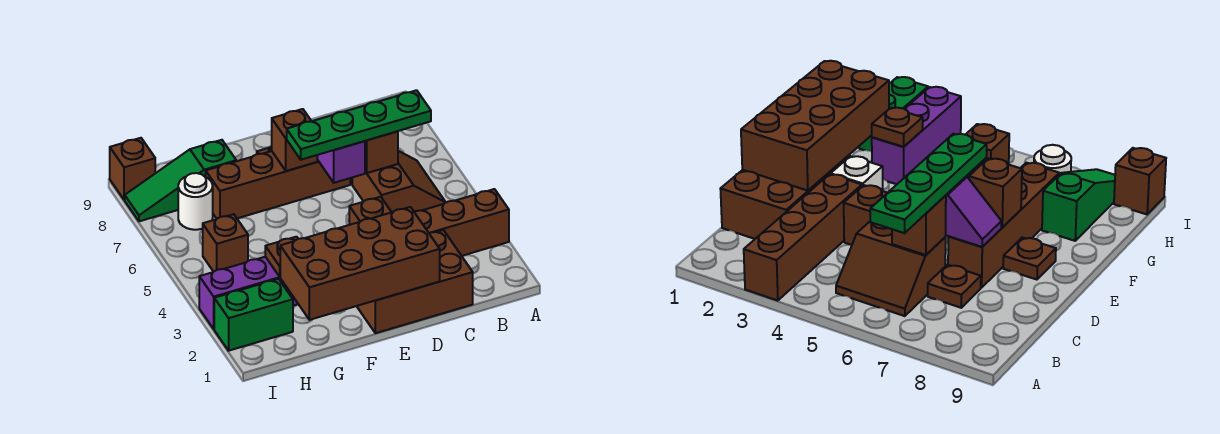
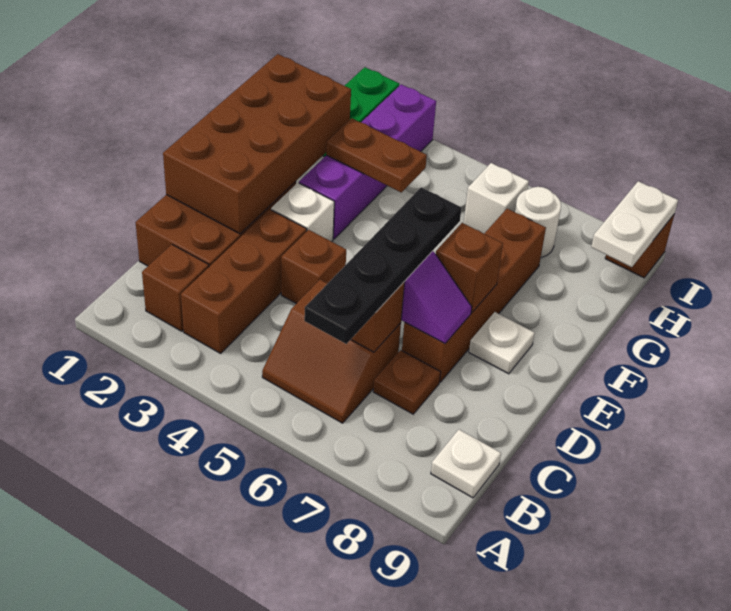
brown brick A3:D3 level 1 -> brown brick B3:D3 level 1
green plate B6:E6 level 3 -> black plate B6:E6 level 3
none -> white plate B9 level 1
brown plate E8 level 1 -> white plate E8 level 1
purple brick G3:I3 level 1 -> purple brick F3:I3 level 1
brown plate G3 level 2 -> brown plate G3:G4 level 2
green slope G8:I8 level 1 top G -> none
brown brick H5 level 1 -> brown brick B2 level 1
none -> white brick H6 level 1
none -> white plate H9:I9 level 2

